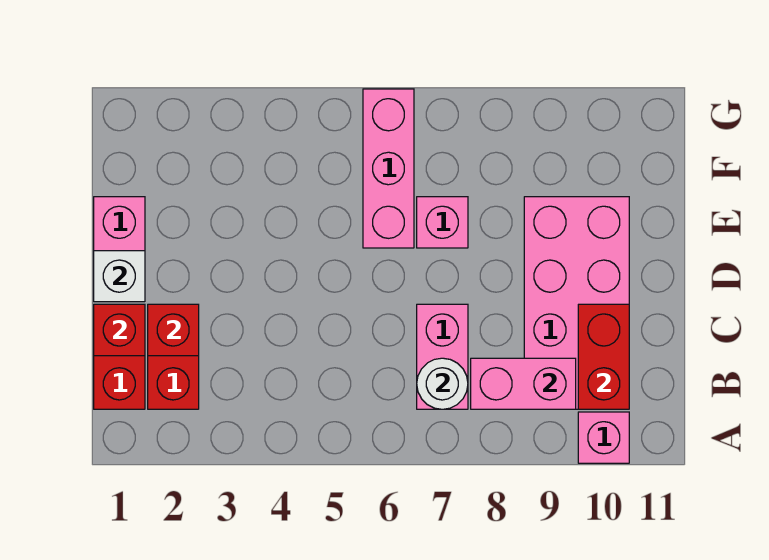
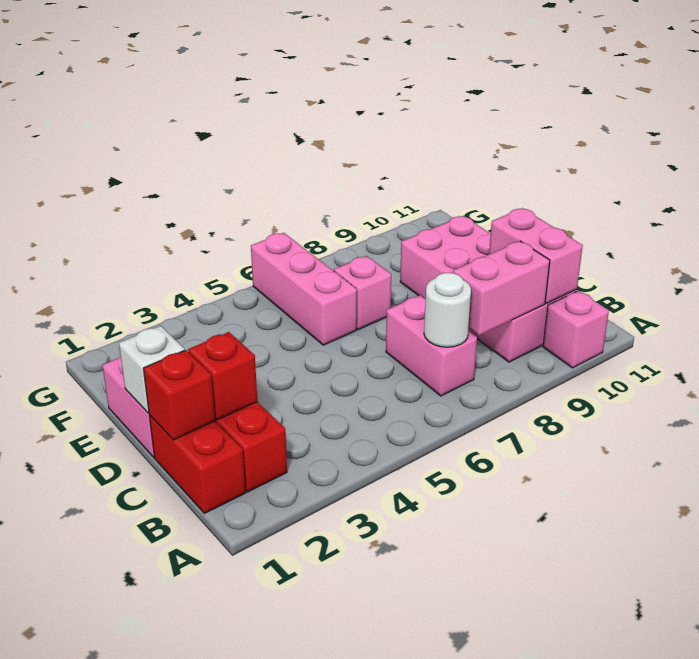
red brick B10:C10 level 2 -> pink brick B10:C10 level 2

